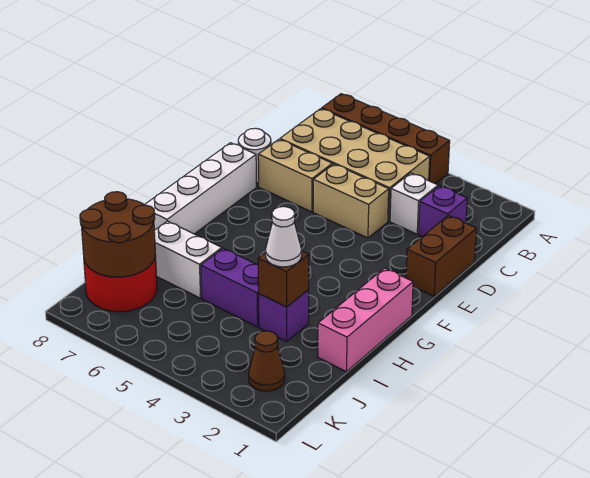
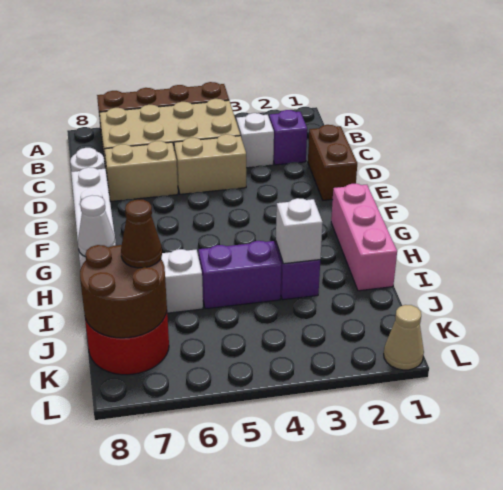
brown brick I3 level 2 -> white brick I3 level 2
white cone I3 level 3 -> white cone H8 level 2
brown cone K2 level 1 -> brown cone J7 level 3
none -> tan cone L1 level 1

